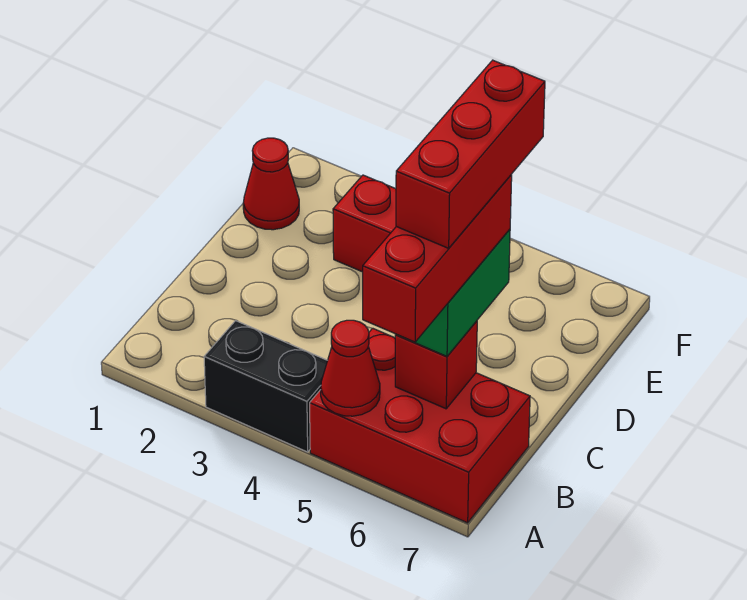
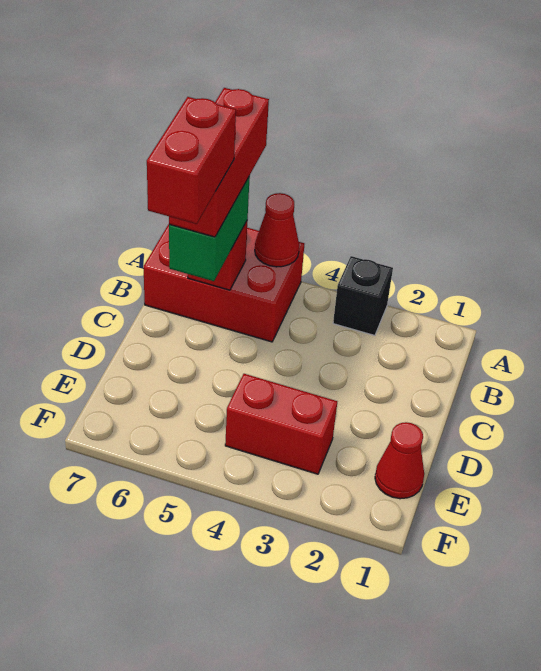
black brick A3:A4 level 1 -> black brick A3 level 1
red brick B6:D6 level 5 -> red brick C6:D6 level 5

